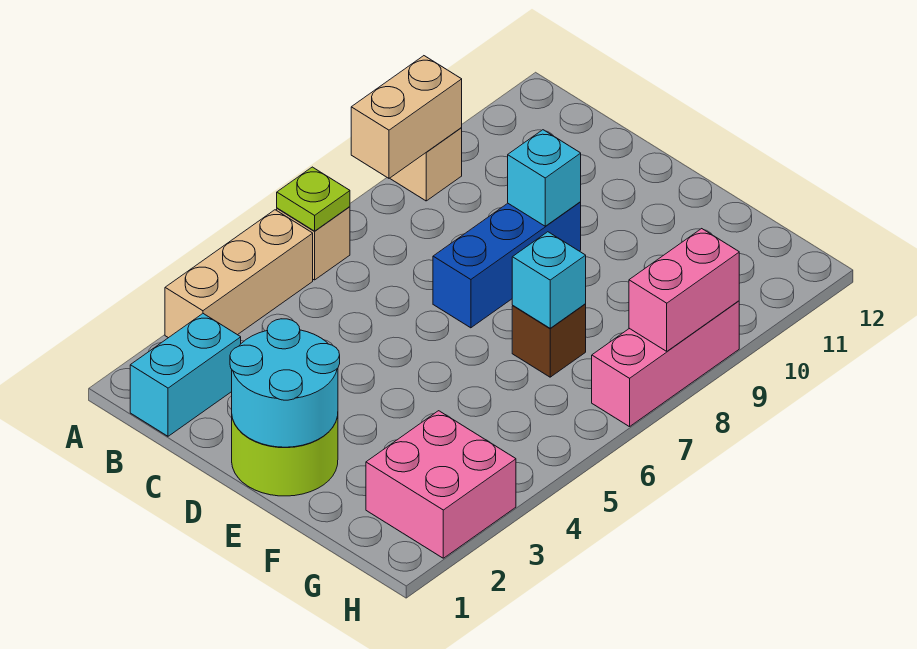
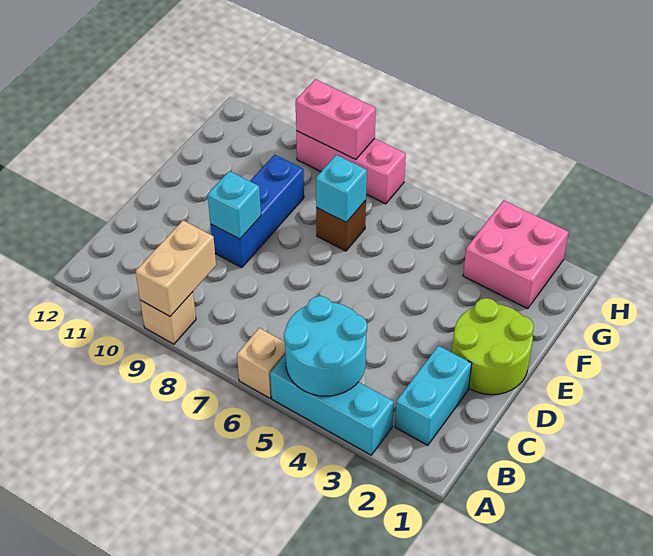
tan brick A3:A5 level 1 -> cyan brick A3:A5 level 1
lime plate A6 level 2 -> none
tan brick A8:A9 level 2 -> tan brick A9:B9 level 2
cyan brick B1:B2 level 1 -> cyan brick B2:C2 level 1
cyan round brick D1:E2 level 2 -> cyan round brick A4:B5 level 2
blue brick D7:D9 level 1 -> blue brick D9:F9 level 1

